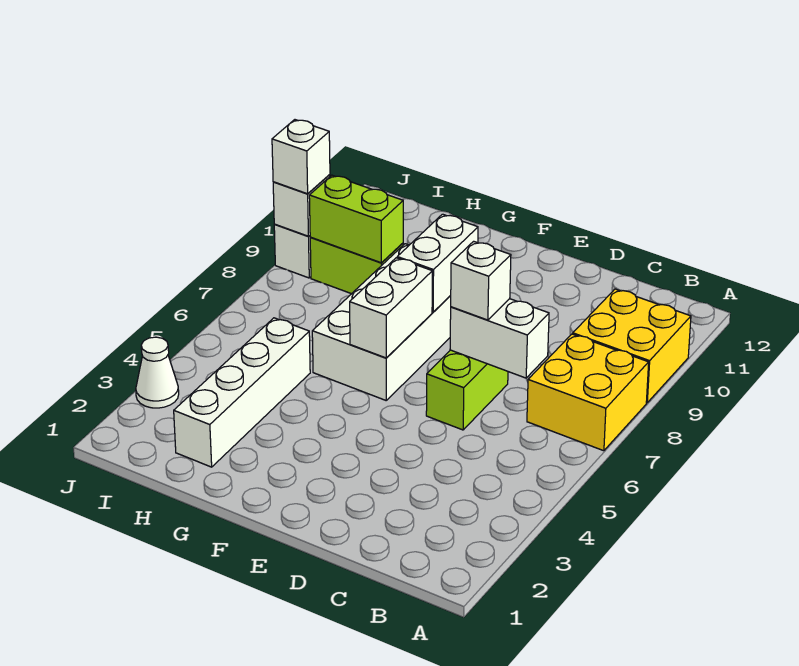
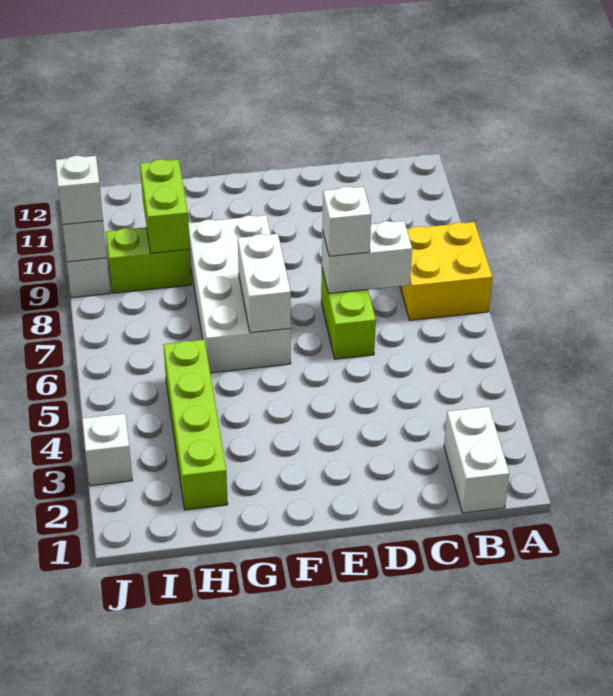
yellow brick A9:B10 level 1 -> none
white brick F8:F9 level 2 -> white brick B1:B2 level 1
white brick H2:H5 level 1 -> lime brick H2:H5 level 1
lime brick H9:I9 level 2 -> lime brick H9:H10 level 2
white cone J3 level 1 -> white brick J3 level 1

